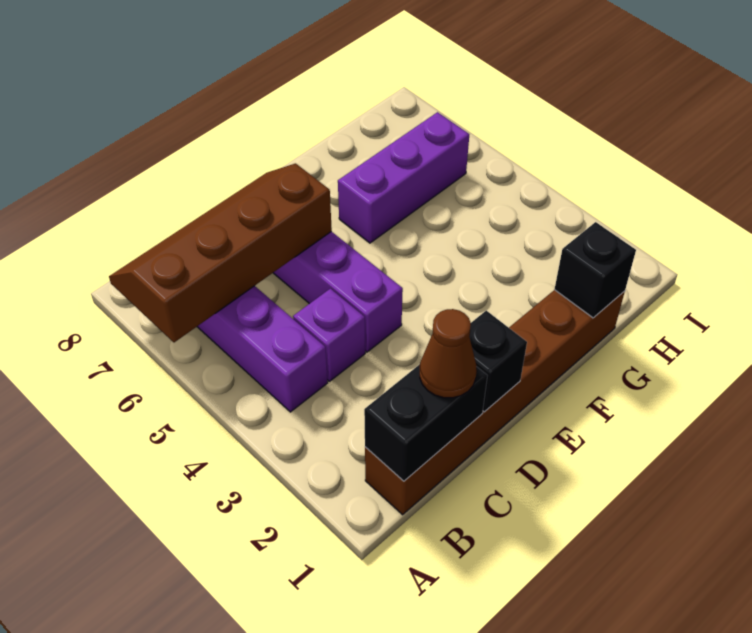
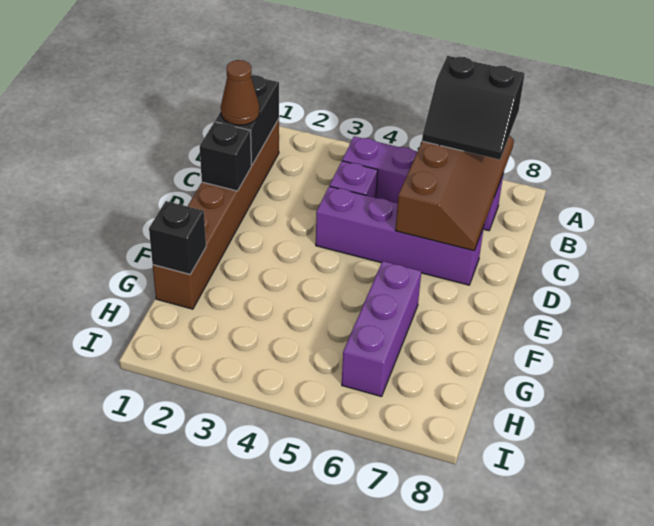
none -> black slope A6:B7 level 3 top A

